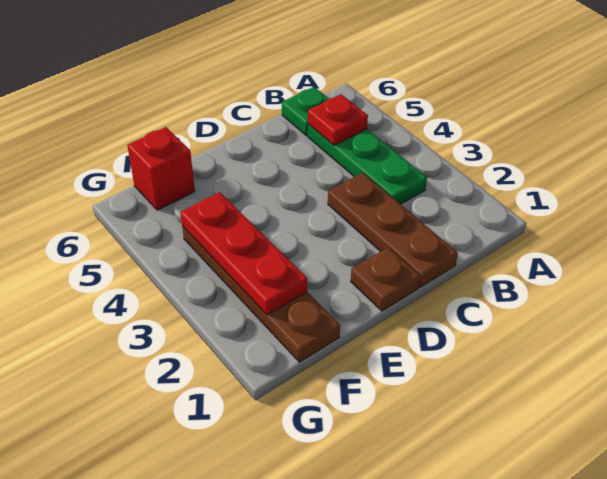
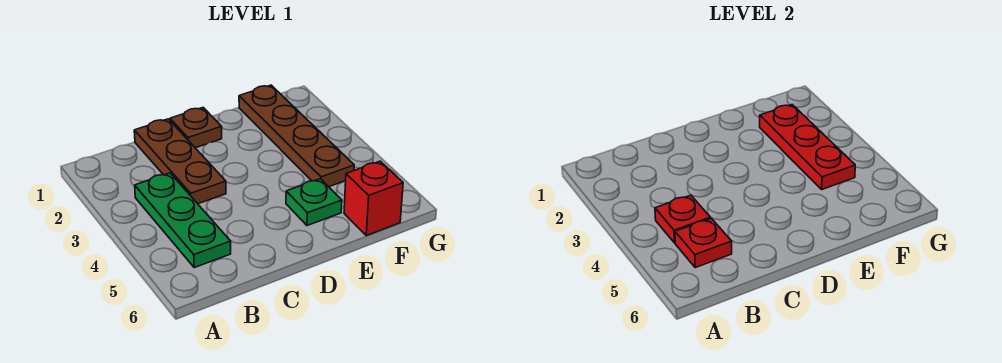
none -> red plate B4 level 2
green plate B6 level 1 -> green plate E5 level 1

